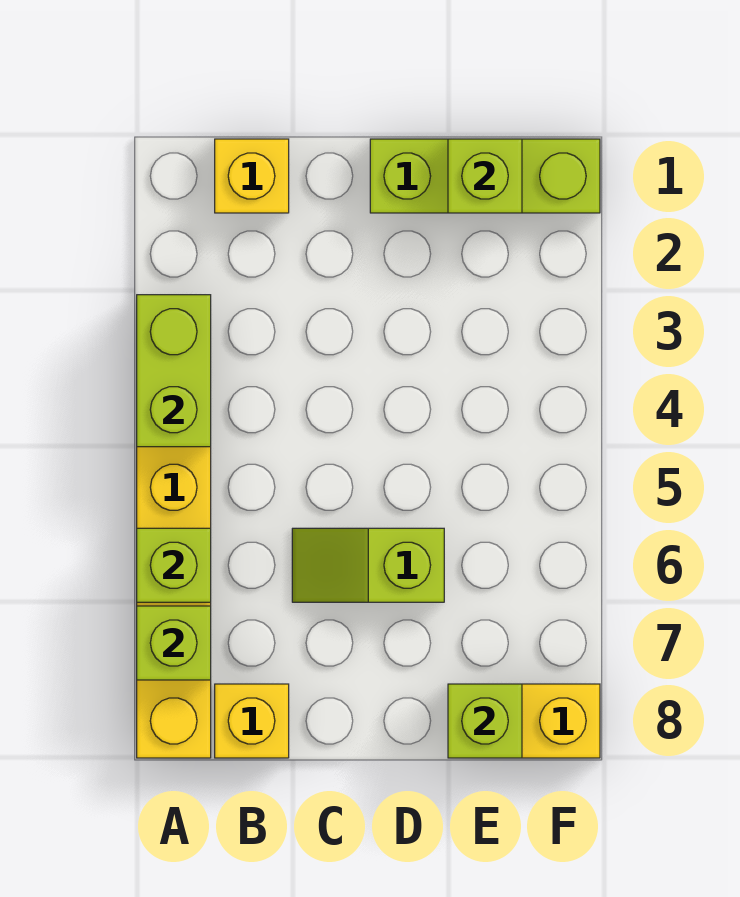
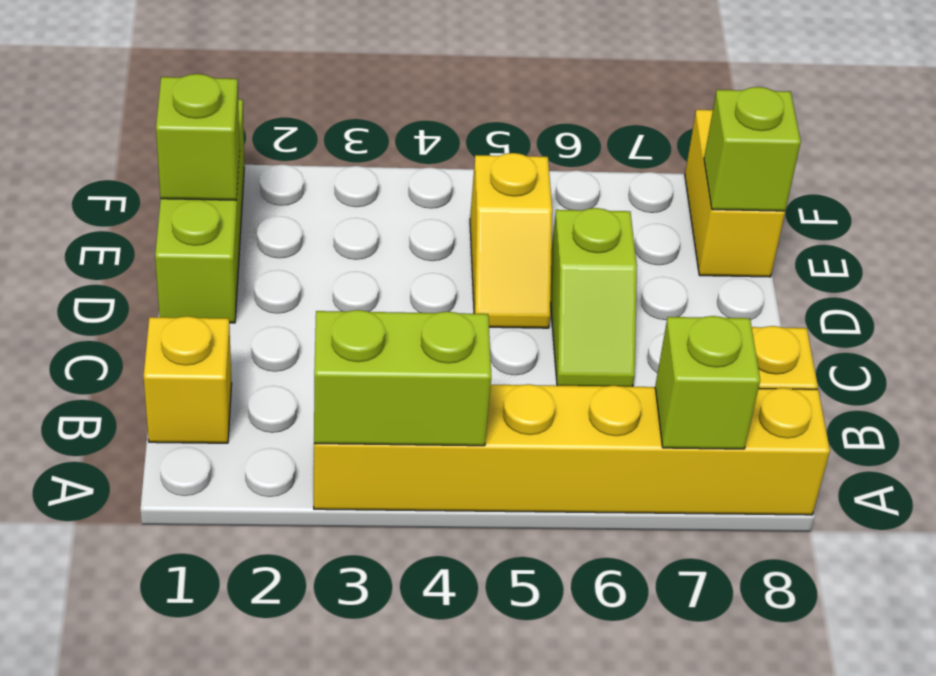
lime brick A6 level 2 -> none
none -> yellow slope D5:E5 level 1 top E

